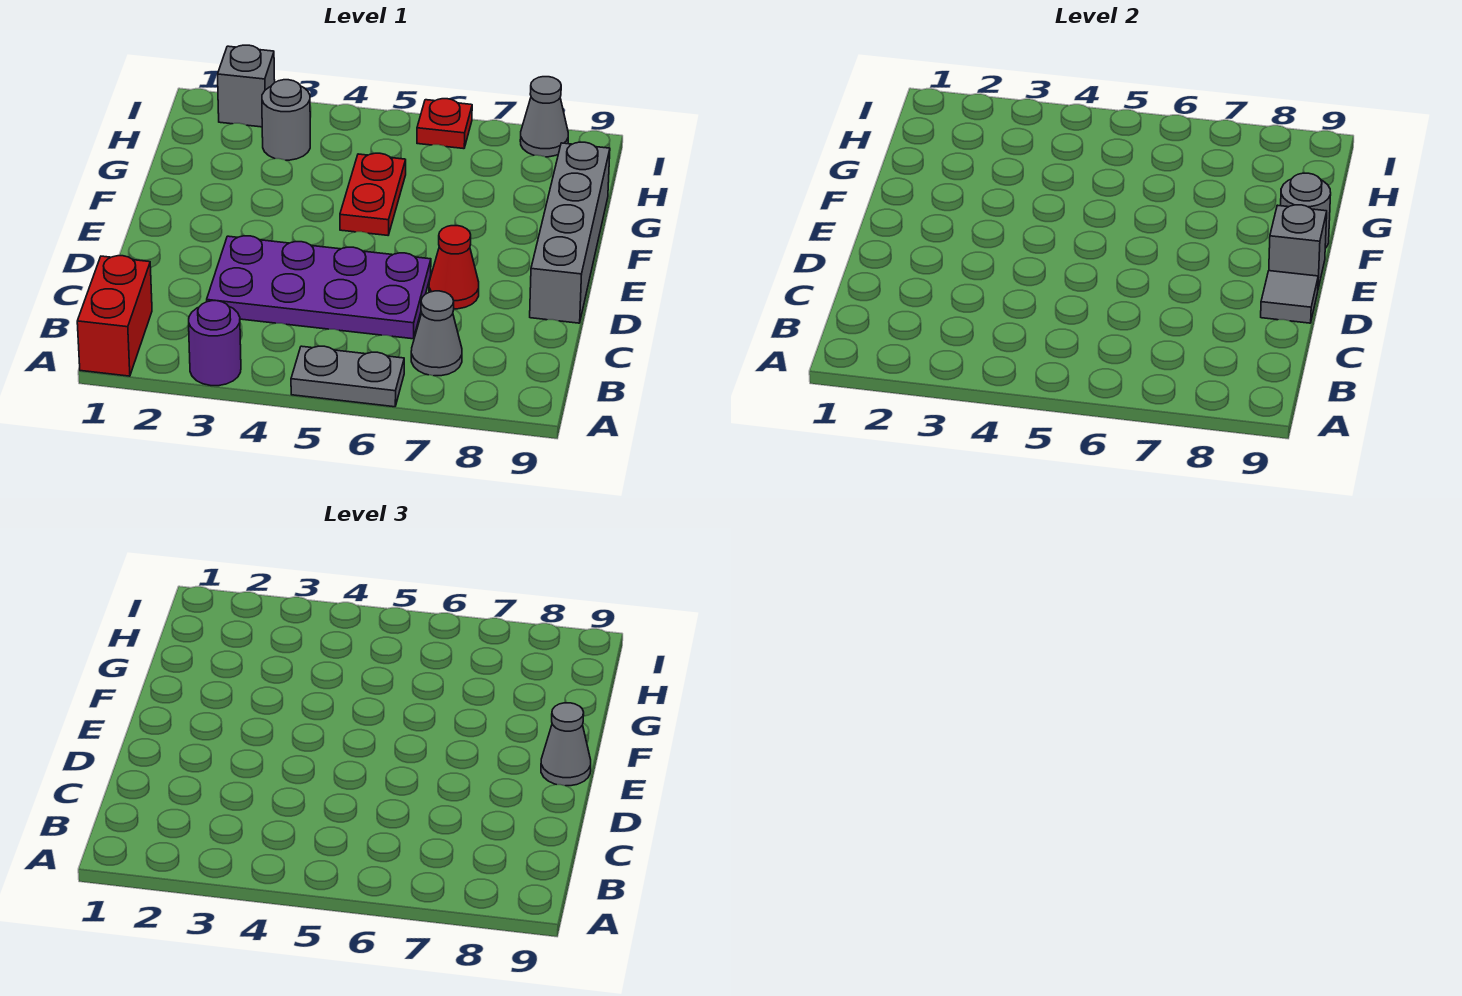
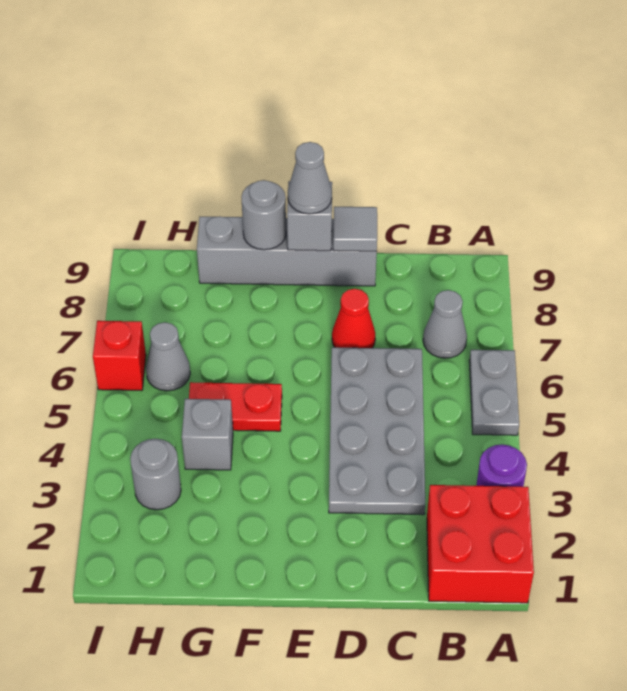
red brick A1:B1 level 1 -> red brick A1:B2 level 1
purple plate C3:D6 level 1 -> grey plate C3:D6 level 1
grey brick I2 level 1 -> grey brick G4 level 1
red plate I6 level 1 -> red brick I6 level 1
grey cone I8 level 1 -> grey cone H6 level 1

